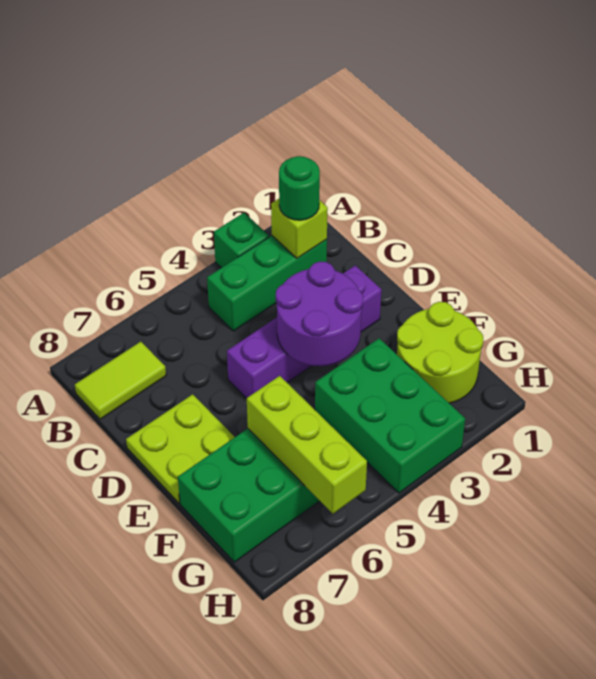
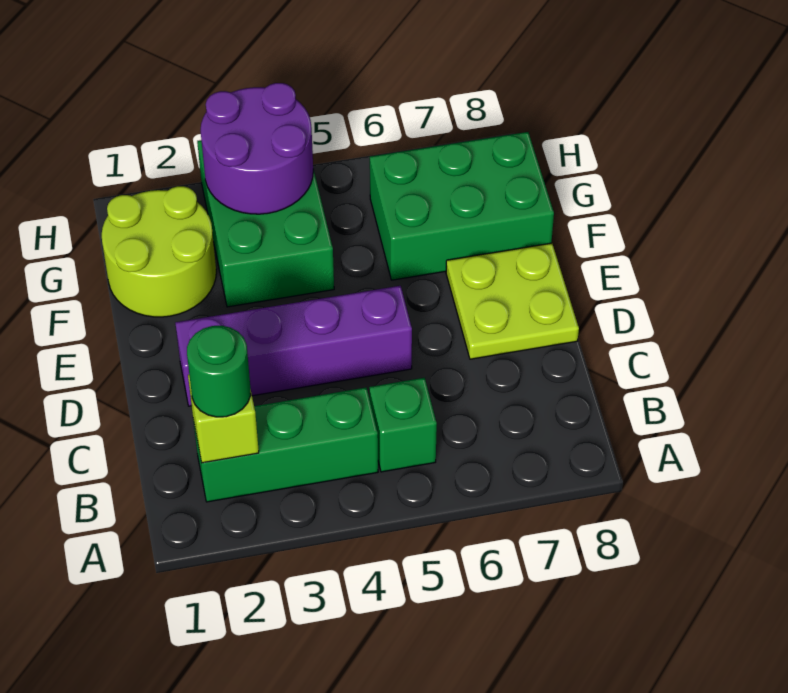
green brick A3 level 1 -> green brick B5 level 1
lime tile B7:B8 level 1 -> none
purple round brick D3:E4 level 2 -> purple round brick G3:H4 level 2
lime brick F6:H6 level 2 -> none

